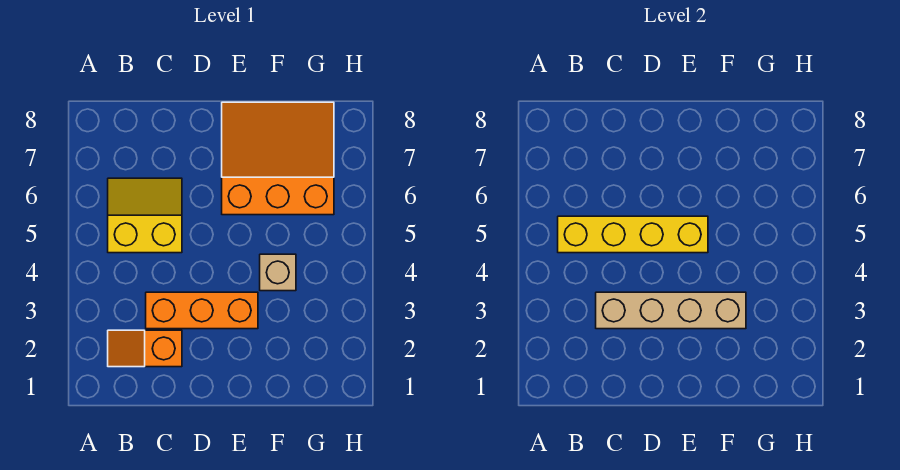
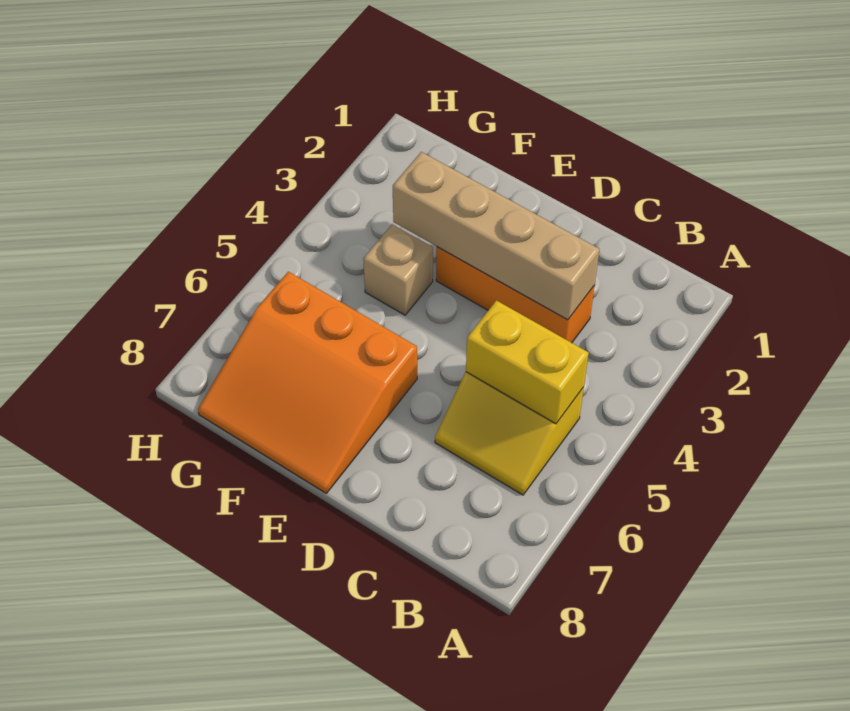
orange slope B2:C2 level 1 top C -> none
yellow brick B5:E5 level 2 -> yellow brick B5:C5 level 2

